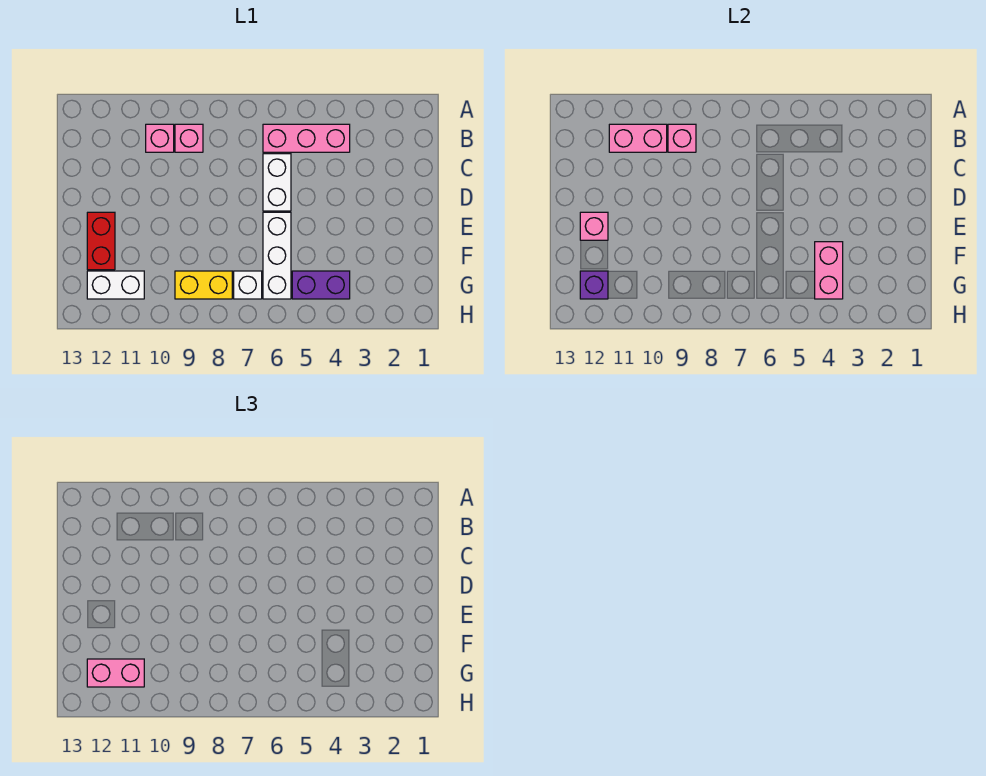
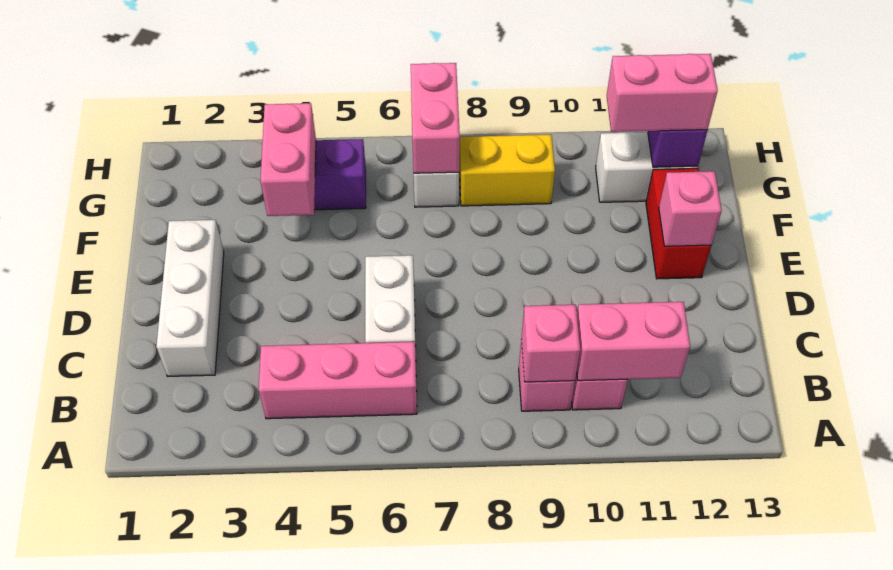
white brick E6:G6 level 1 -> white brick C2:E2 level 1
none -> pink brick G7:H7 level 2

